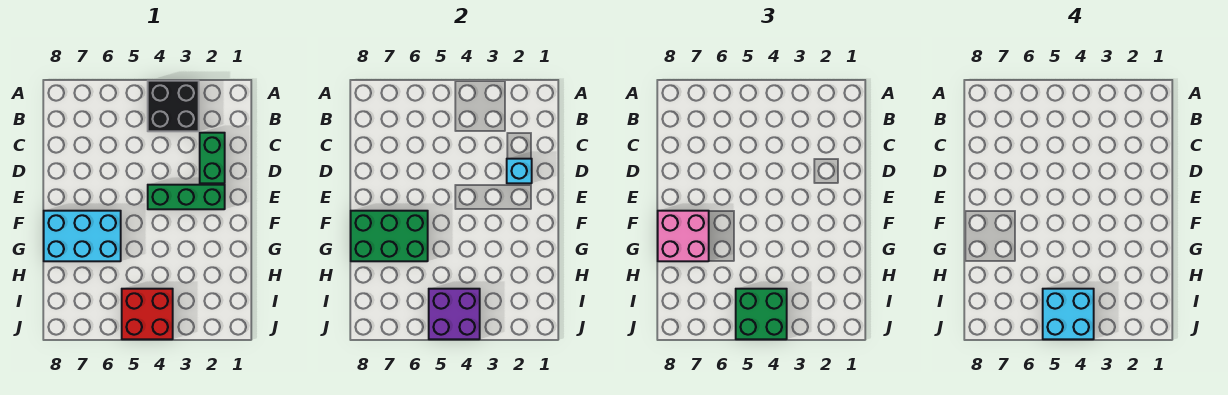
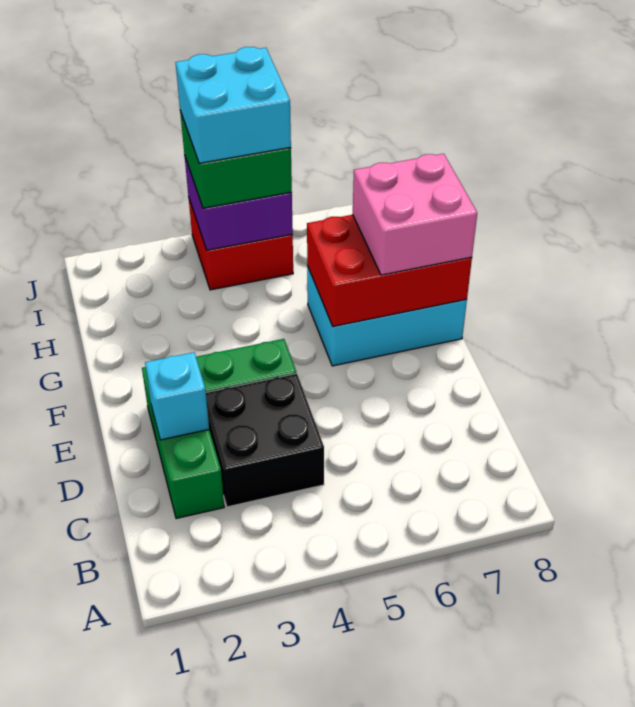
black brick A3:B4 level 1 -> black brick C3:D4 level 1
green brick F6:G8 level 2 -> red brick F6:G8 level 2

